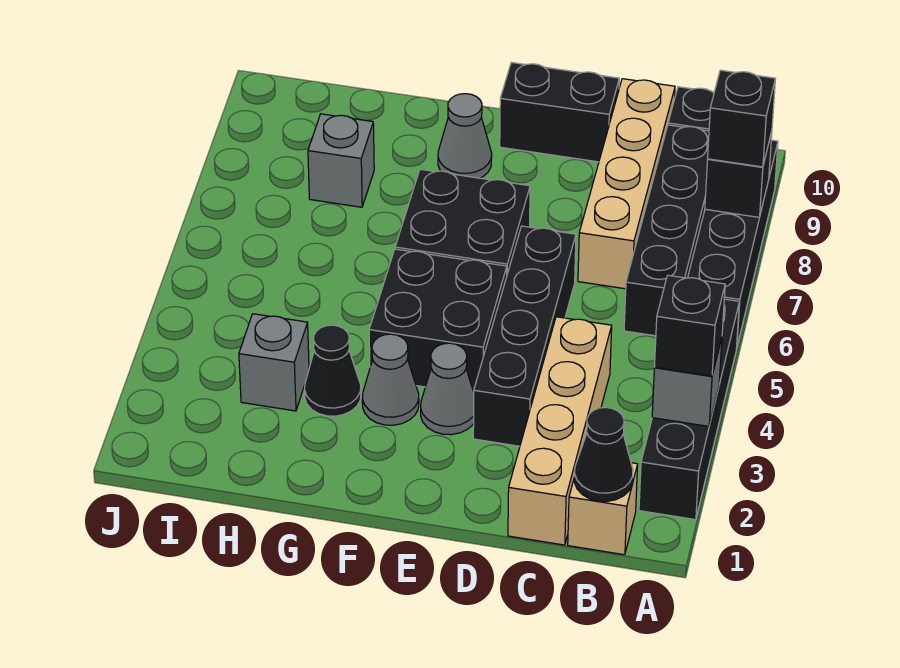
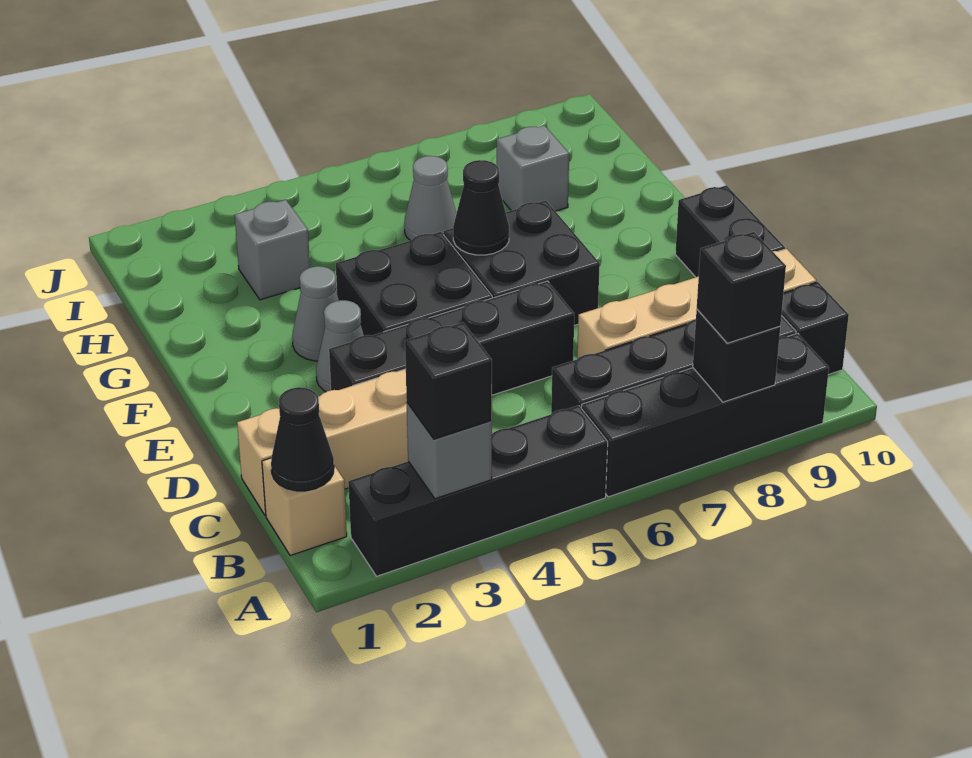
grey cone F9 level 1 -> grey cone H6 level 1
black cone G3 level 1 -> black cone F6 level 2

